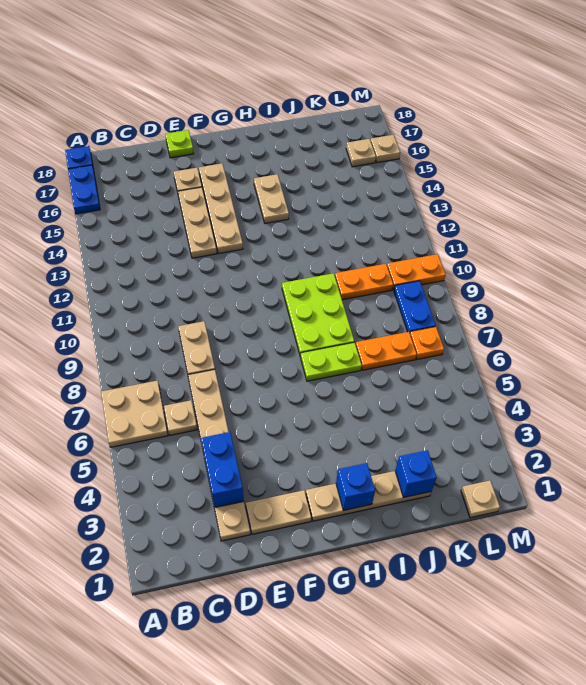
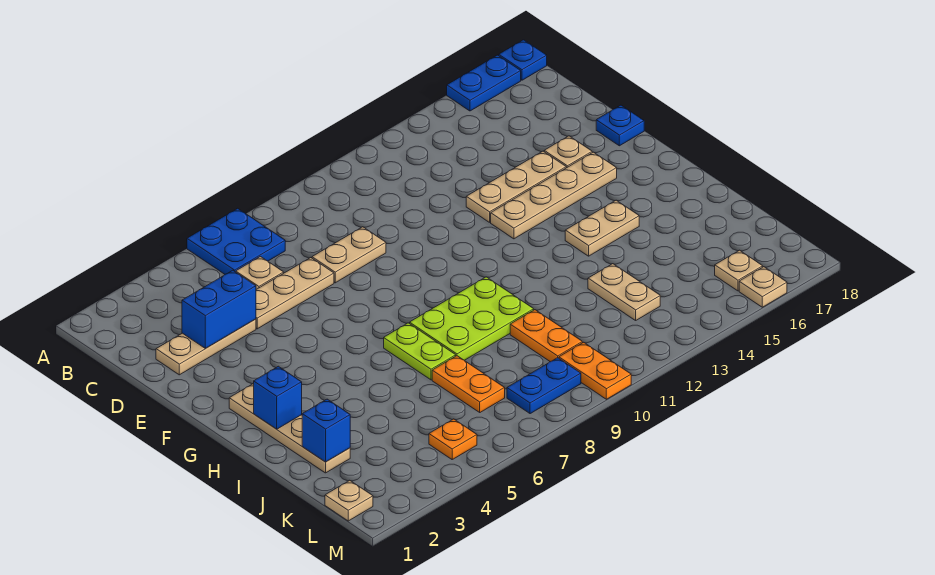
tan plate A6:B7 level 1 -> blue plate A6:B7 level 1
tan plate E2:F2 level 1 -> tan plate J13:K13 level 1
lime plate E18 level 1 -> blue plate E18 level 1
orange plate L7 level 1 -> orange plate L5 level 1

